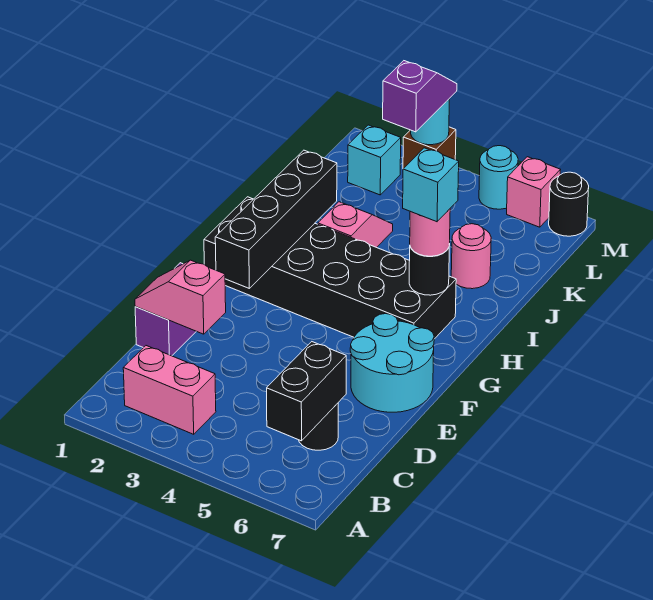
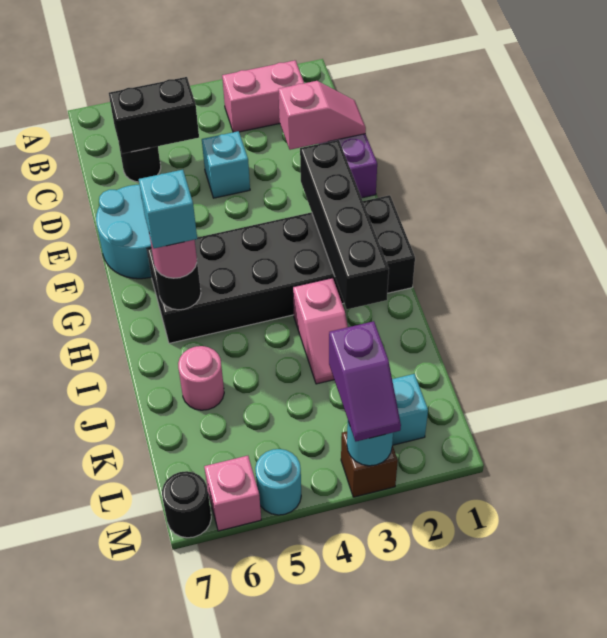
black brick B6:C6 level 2 -> black brick C5:C6 level 2
none -> cyan brick D4 level 1

